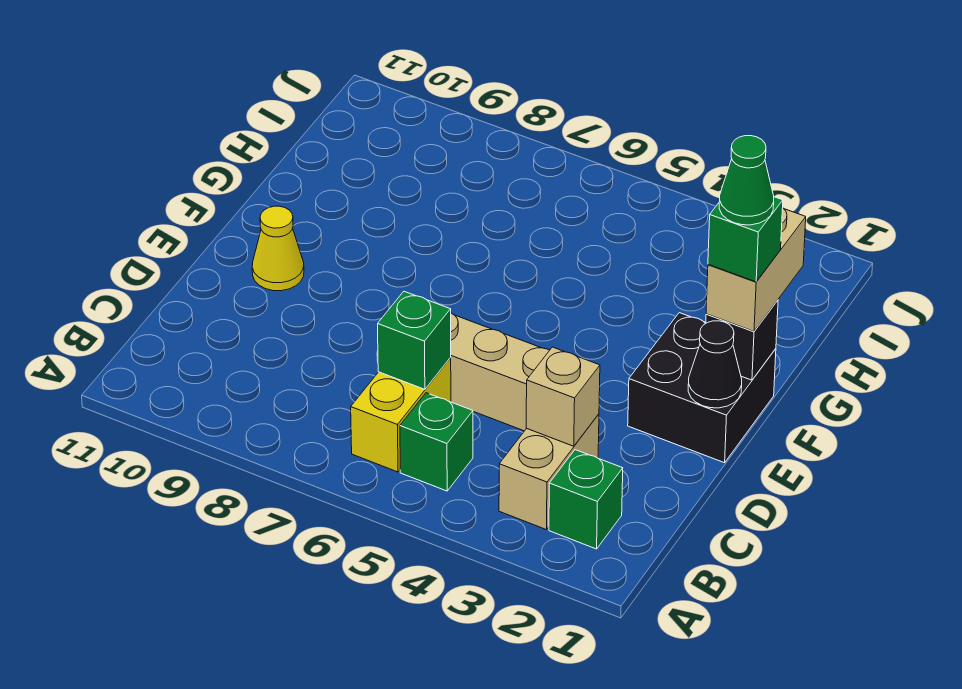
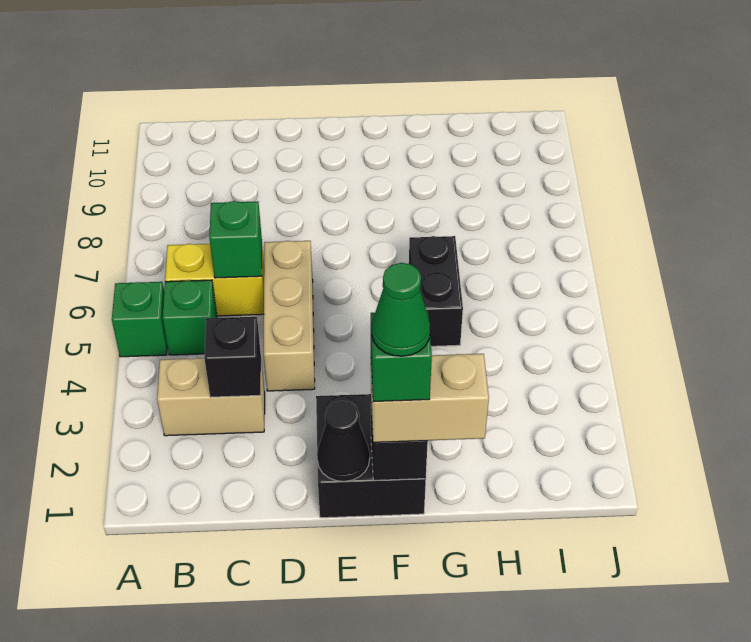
green brick B2 level 1 -> green brick A5 level 1
tan brick C3 level 2 -> black brick C3 level 2
yellow cone E10 level 1 -> none
none -> black brick G5:G6 level 1

